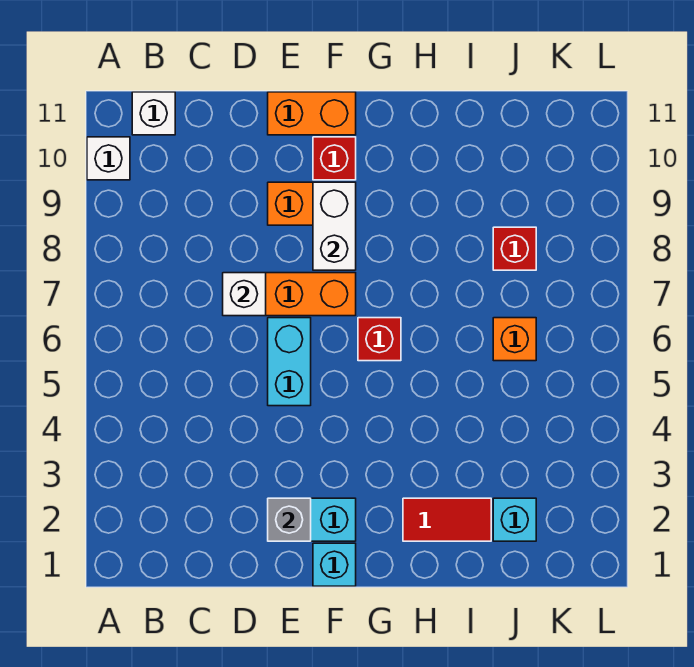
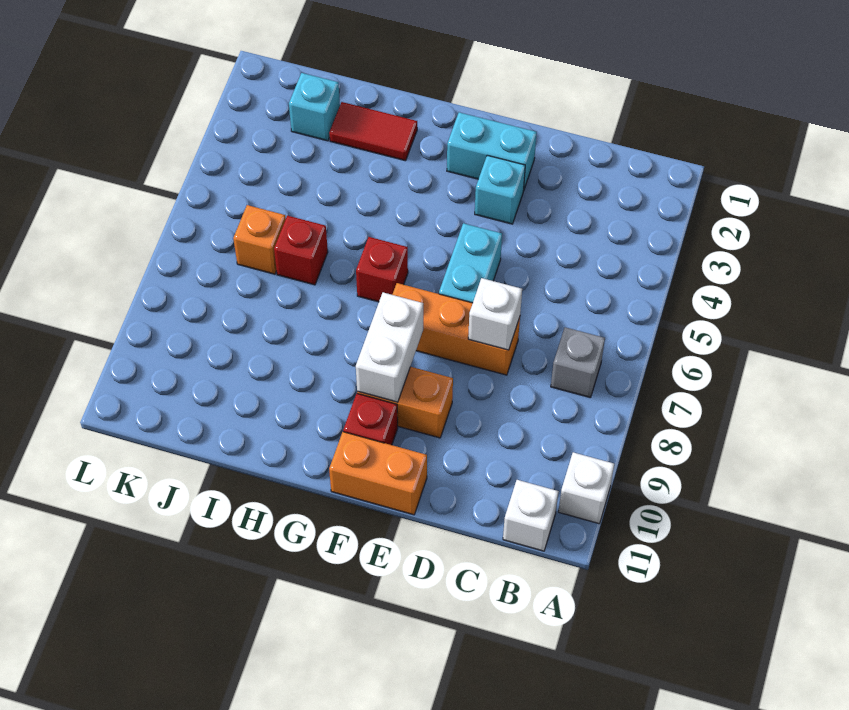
grey brick E2 level 2 -> grey brick B7 level 1
cyan brick F1 level 1 -> cyan brick E3 level 1
red brick J8 level 1 -> red brick I6 level 1

